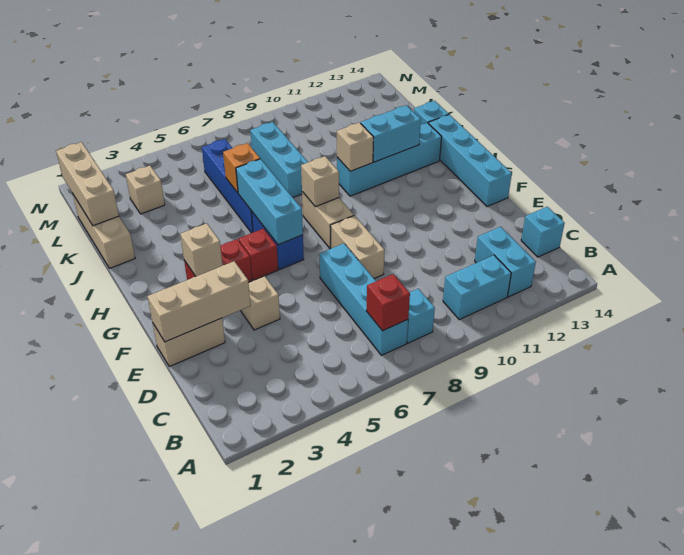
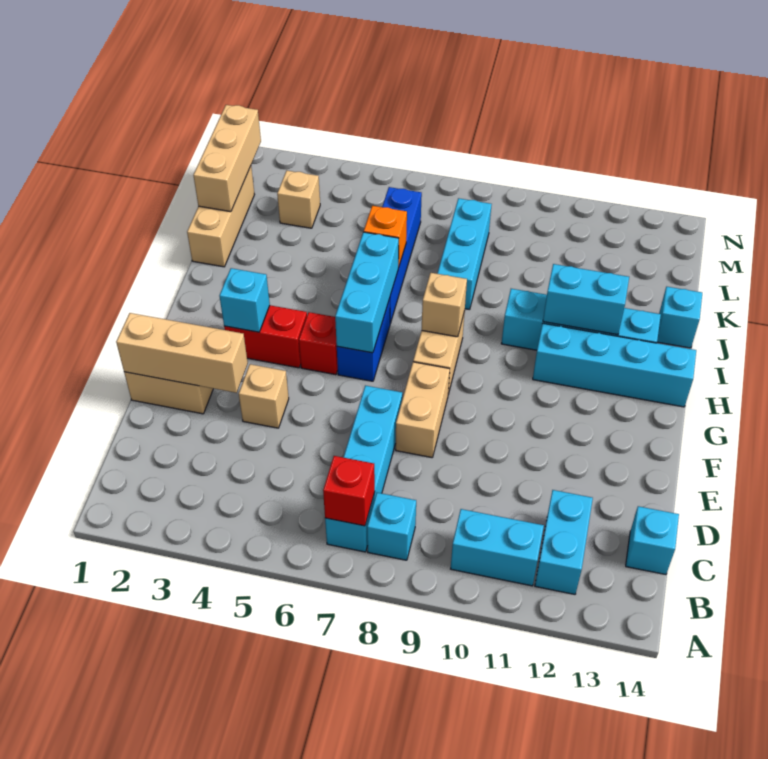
cyan brick F14:I14 level 1 -> cyan brick H11:H14 level 1
tan brick G3 level 2 -> cyan brick G3 level 2
tan brick I10 level 2 -> none

